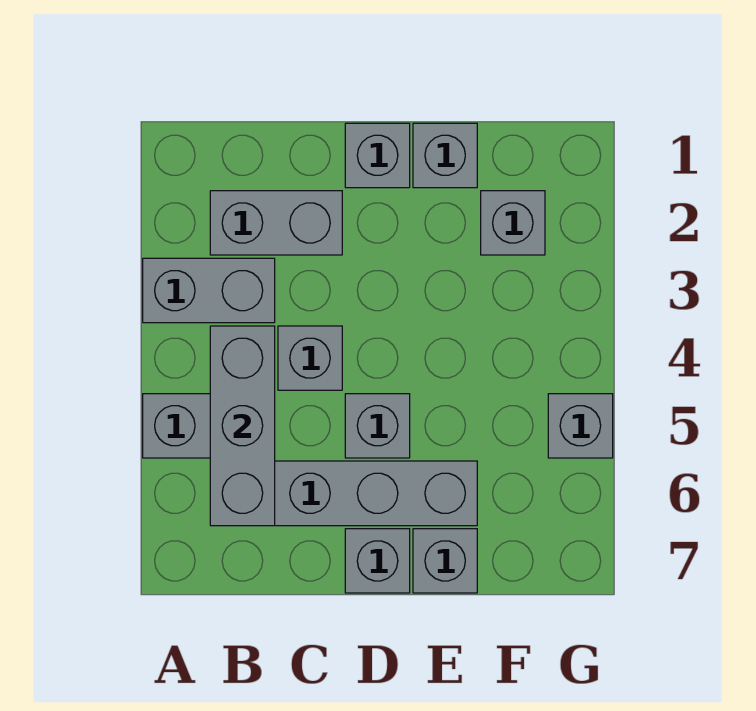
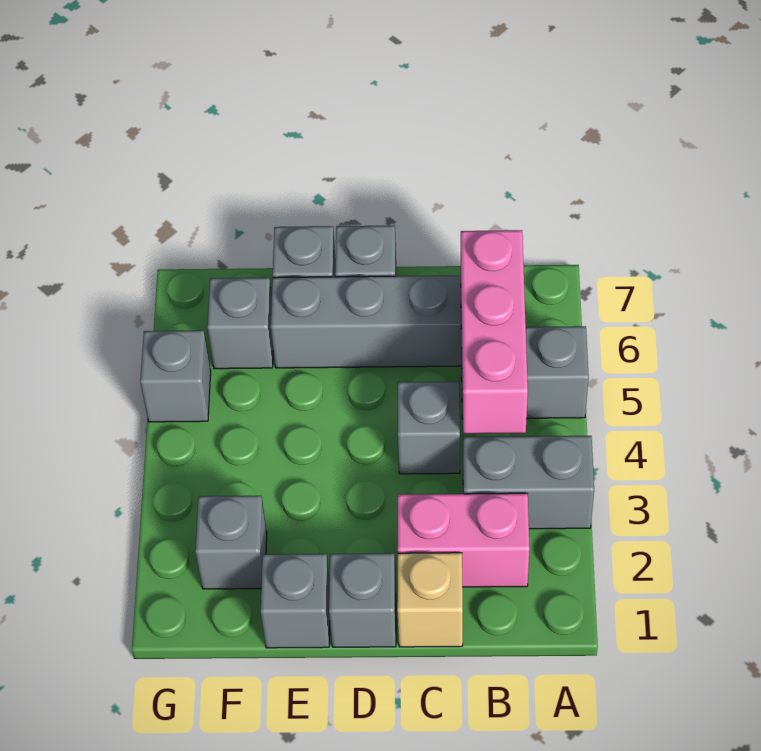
grey brick B2:C2 level 1 -> pink brick B2:C2 level 1
grey brick B4:B6 level 2 -> pink brick B4:B6 level 2
none -> tan brick C1 level 1
grey brick D5 level 1 -> grey brick F6 level 1

